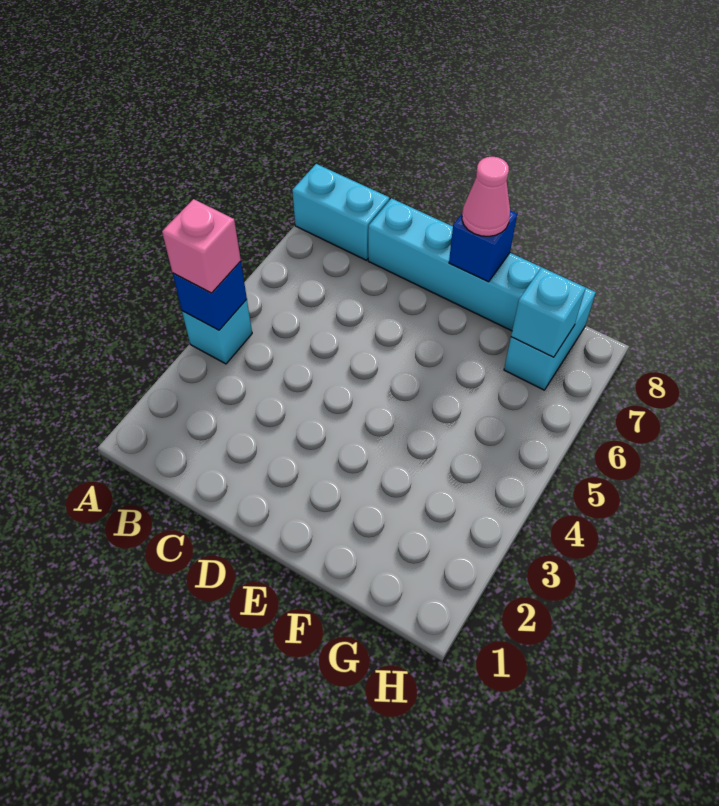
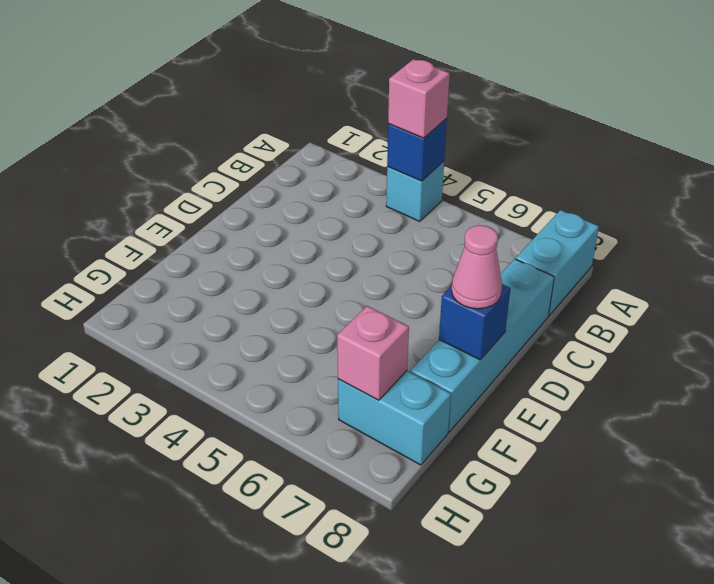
cyan brick G7 level 2 -> pink brick G7 level 2

